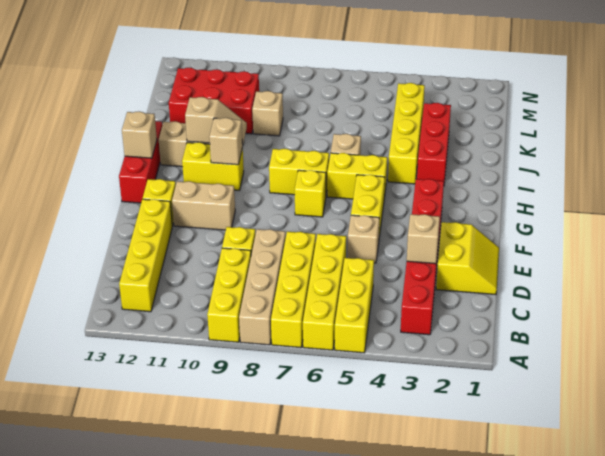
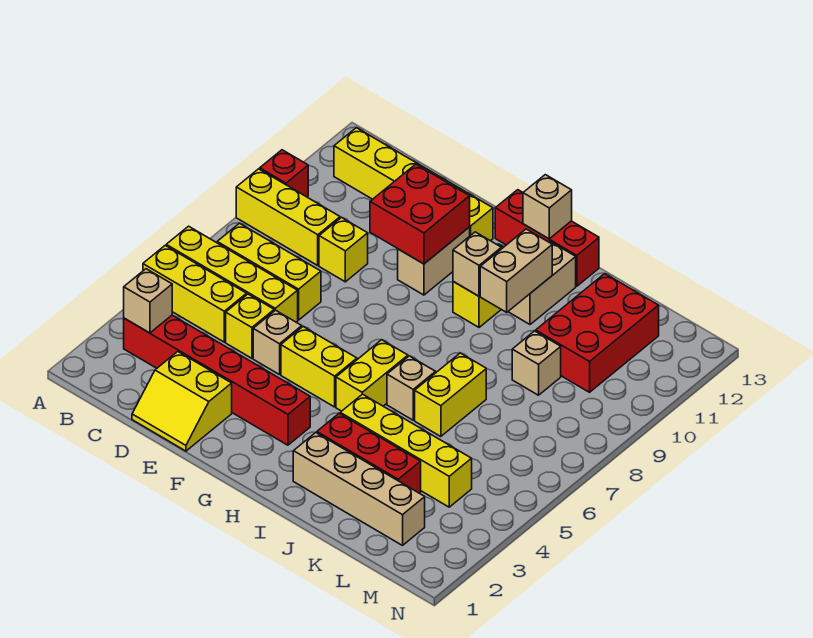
yellow brick A7:D7 level 1 -> yellow brick B7:D7 level 1
tan brick A8:D8 level 1 -> tan brick I2:L2 level 1
none -> red brick A10 level 1
tan brick D3 level 2 -> tan brick B3 level 2
none -> red brick E10:F11 level 2
yellow brick G7 level 1 -> yellow brick D5 level 1
yellow brick H7:H8 level 1 -> yellow brick J6:J7 level 1
tan slope I10:I11 level 2 top 11 -> tan brick I10:I11 level 2

